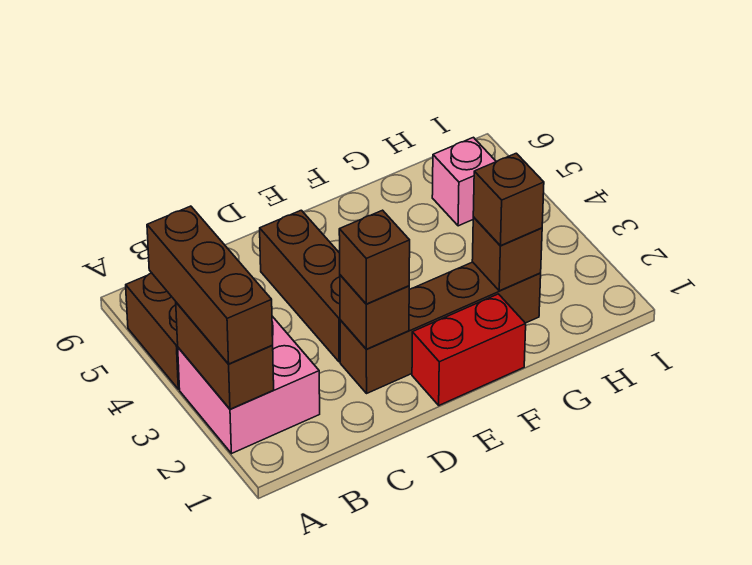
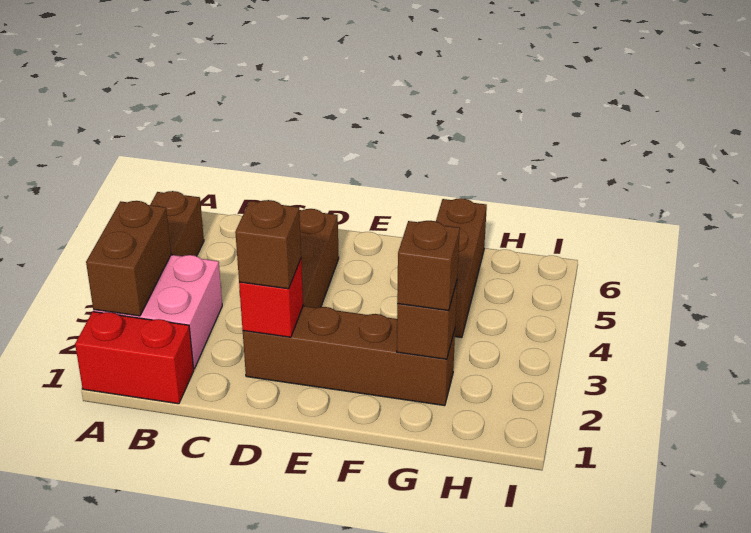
brown brick A2:A4 level 3 -> brown brick G4:G6 level 1
brown brick D2 level 2 -> red brick D2 level 2
red brick E1:F1 level 1 -> red brick A1:B1 level 1
pink brick H5 level 1 -> none

